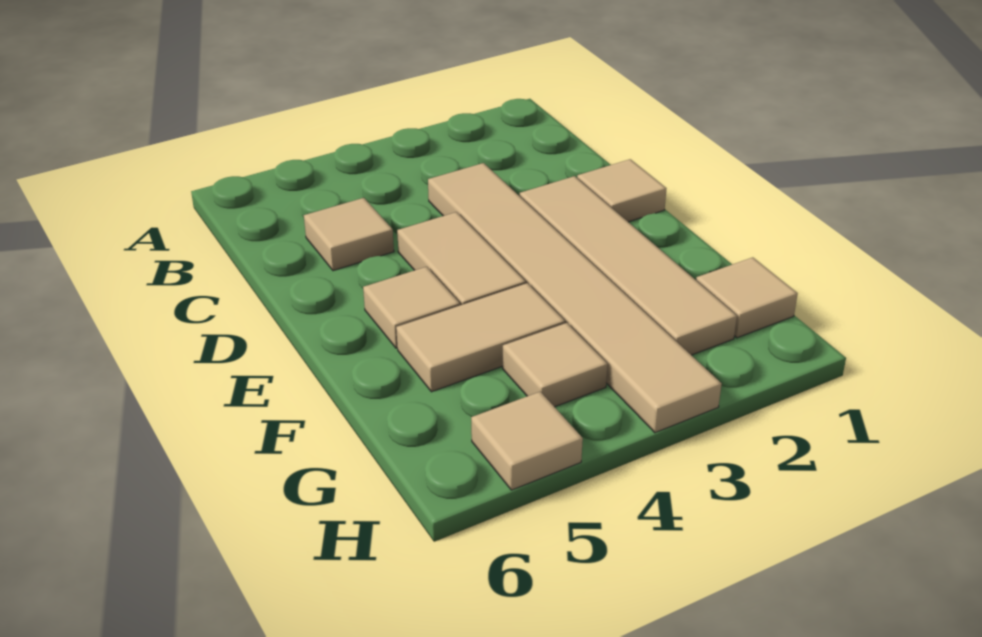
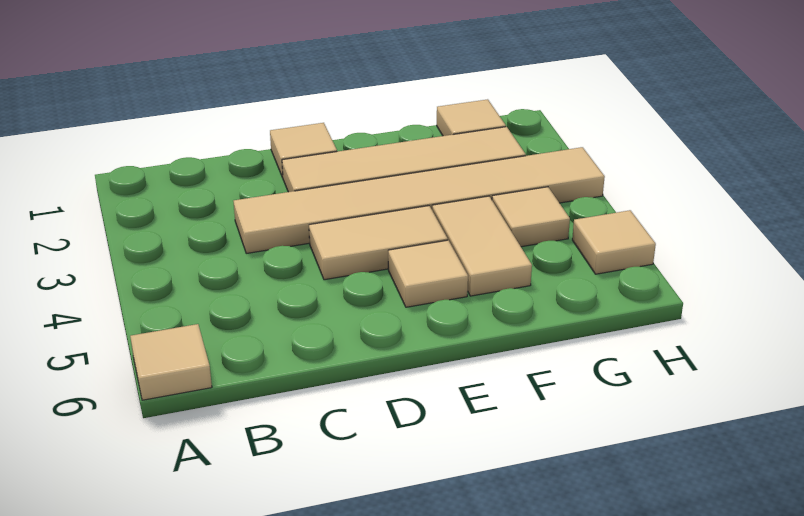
tan tile C5 level 1 -> tan tile A6 level 1

